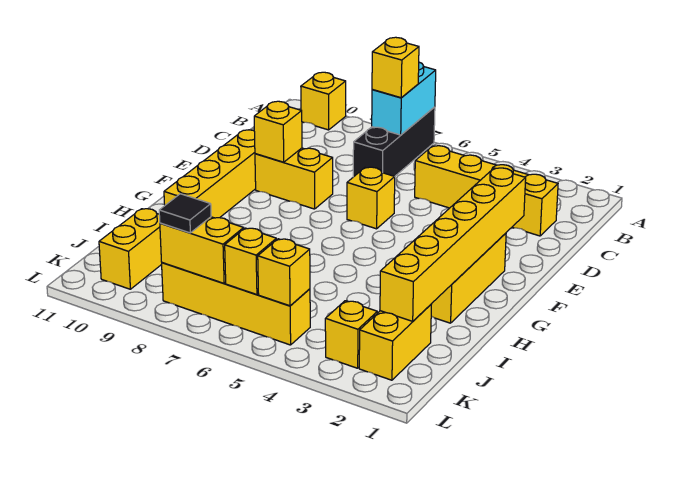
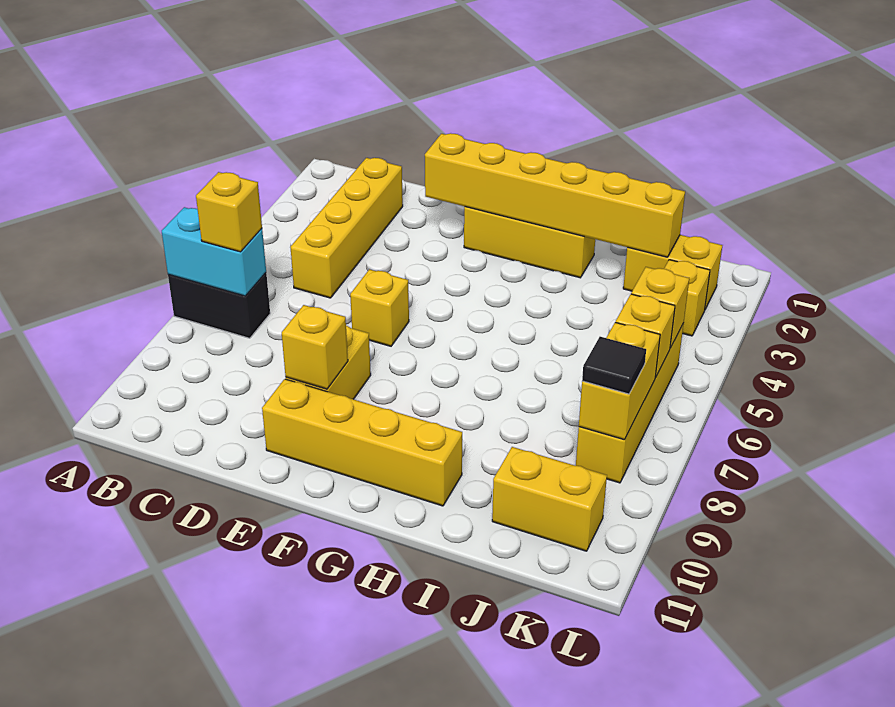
black brick A7:C7 level 1 -> black brick A7:B7 level 1
yellow brick A10 level 1 -> none

